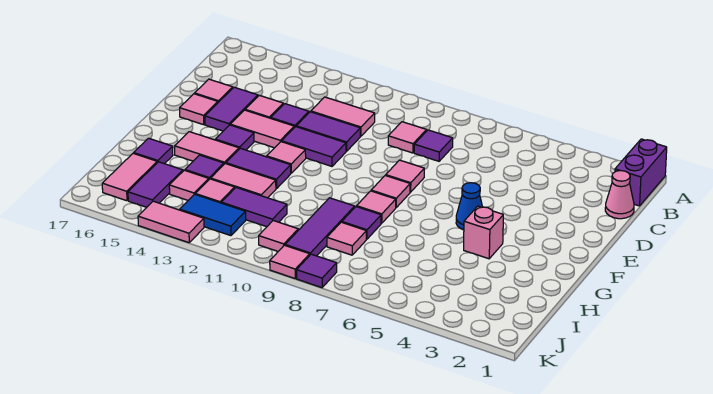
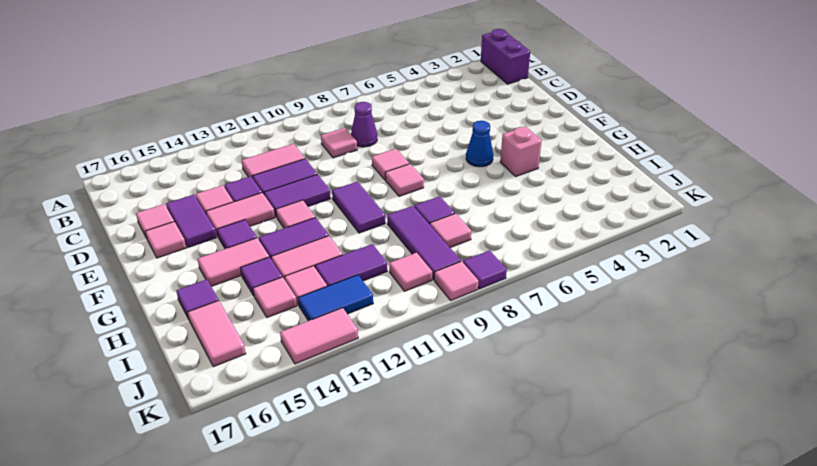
pink cone C1 level 1 -> none
purple tile C8 level 1 -> purple cone C8 level 1
pink tile G8 level 1 -> none
purple tile I15:J15 level 1 -> purple tile F10:G10 level 1

